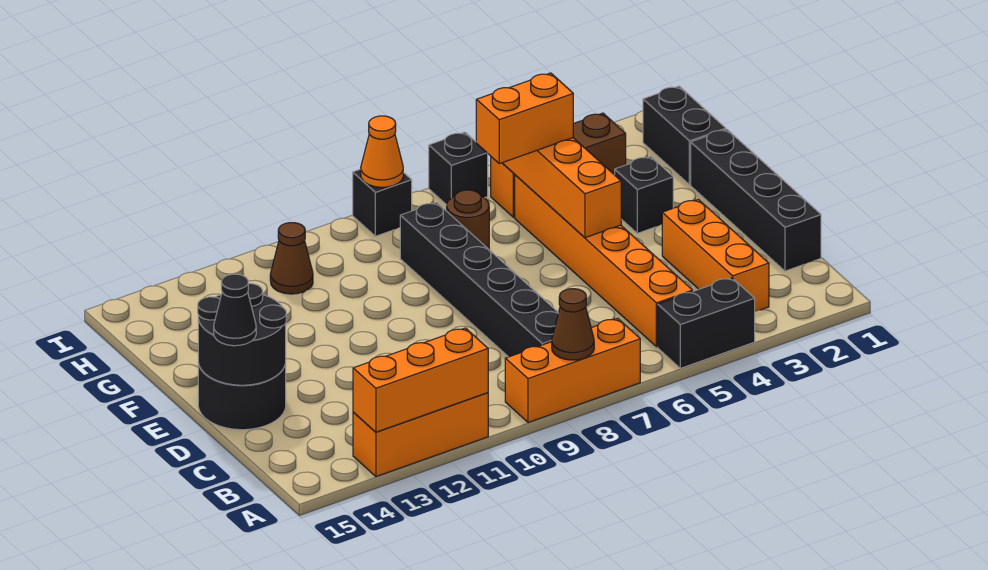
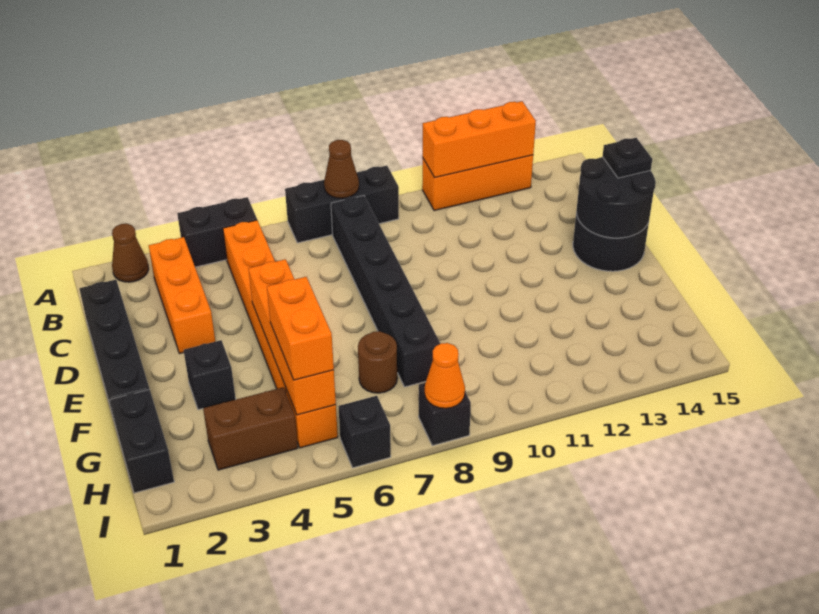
orange brick A7:A9 level 1 -> black brick A7:A9 level 1
black cone D15 level 3 -> black plate D15 level 3
orange brick G5:G6 level 3 -> orange brick G5:H5 level 3
brown cone H11 level 1 -> brown cone A2 level 1

